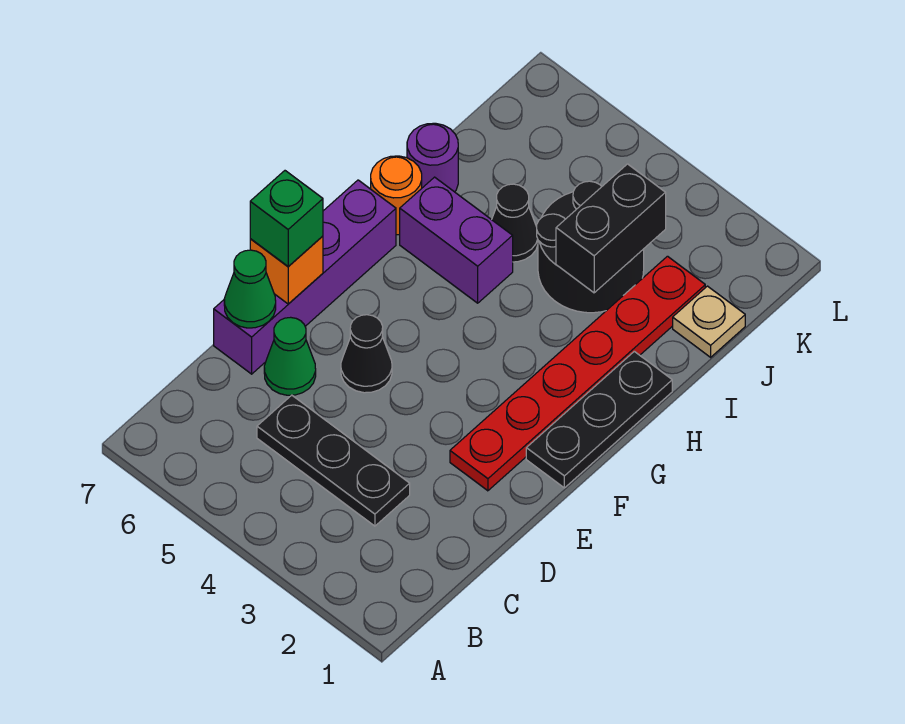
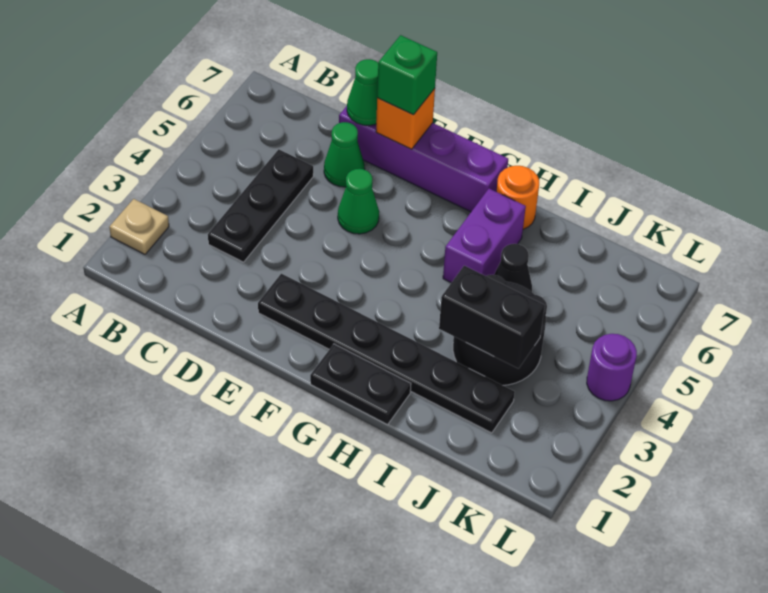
red plate E2:J2 level 1 -> black plate E2:J2 level 1
black cone E5 level 1 -> green cone E5 level 1
black plate F1:H1 level 1 -> black plate G1:H1 level 1
purple round brick I7 level 1 -> purple round brick L4 level 1
tan plate J1 level 1 -> tan plate A2 level 1

